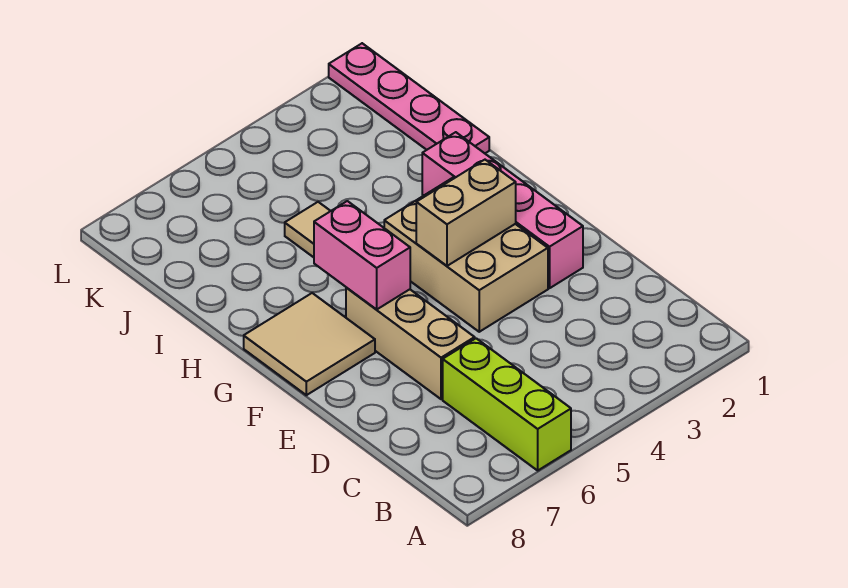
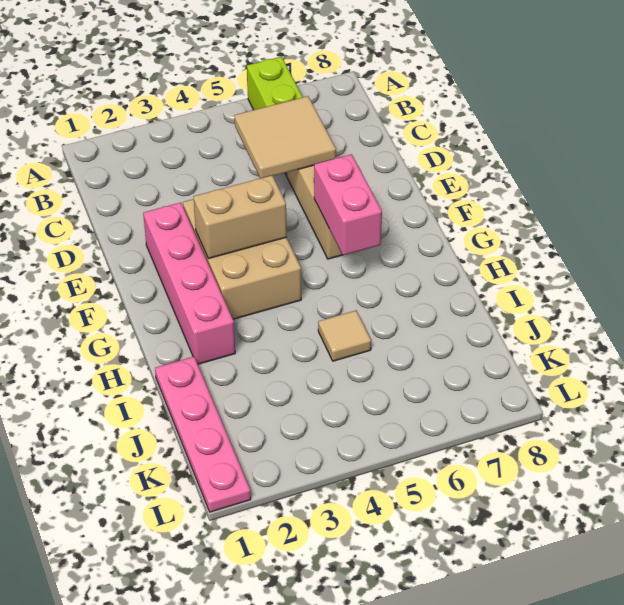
tan tile F7:G8 level 1 -> tan tile C5:D6 level 2

